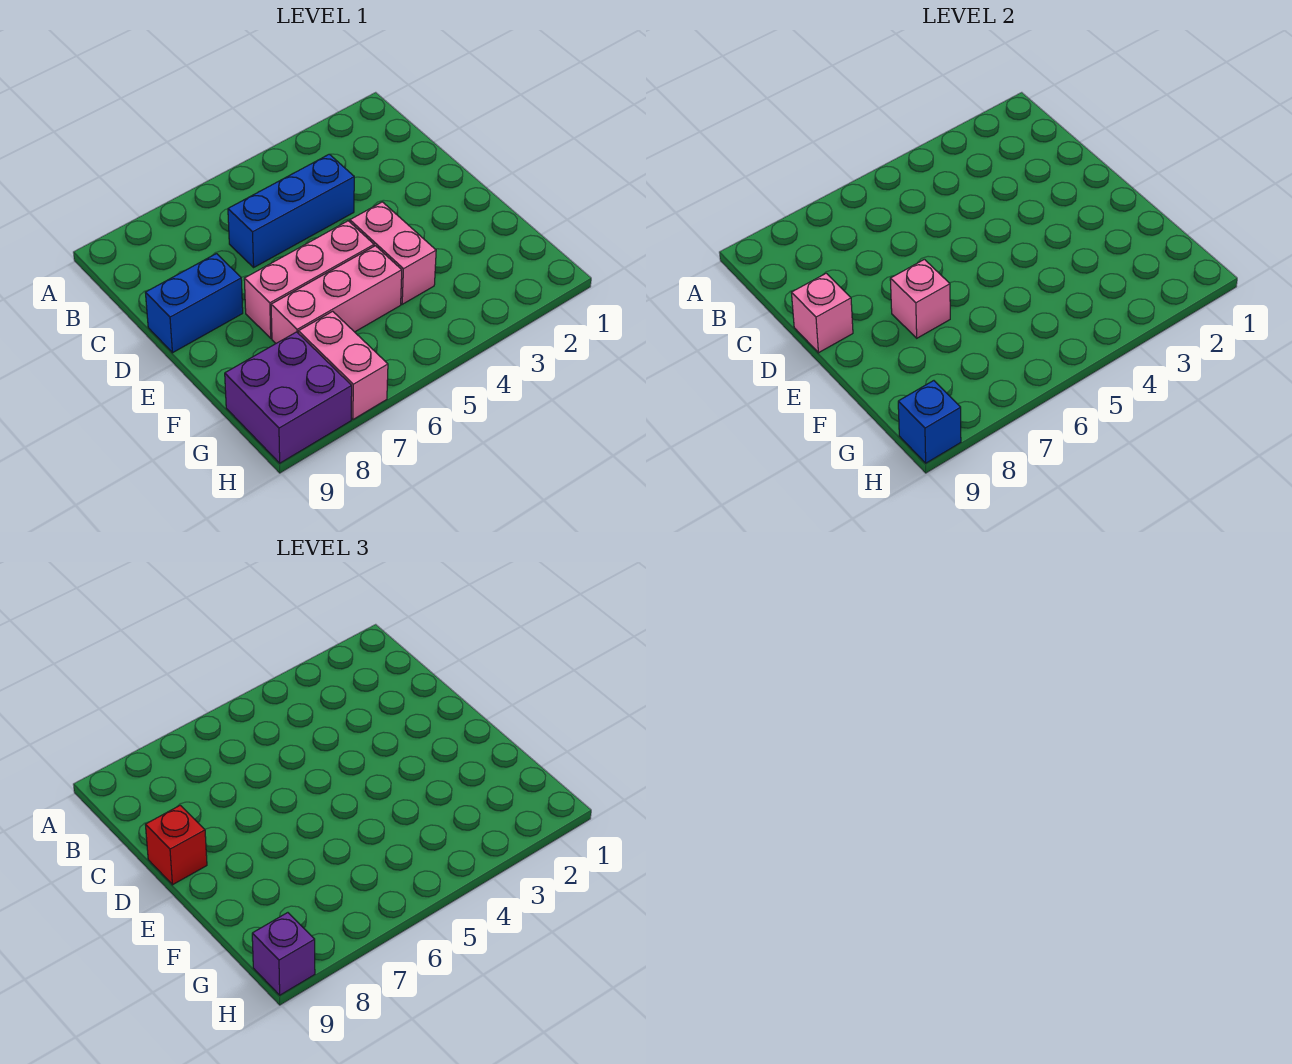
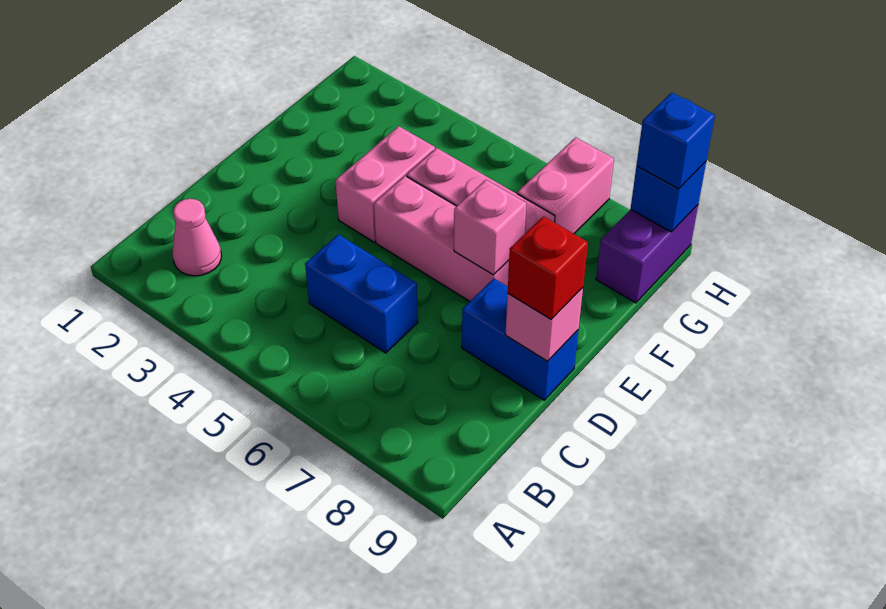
none -> pink cone B2 level 1
blue brick C4:C6 level 1 -> blue brick C5:C6 level 1
purple brick G8:H9 level 1 -> purple brick G9:H9 level 1
purple brick H9 level 3 -> blue brick H9 level 3

